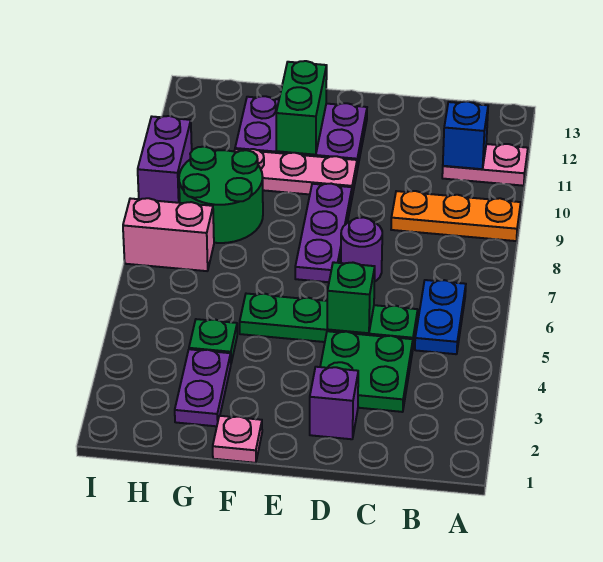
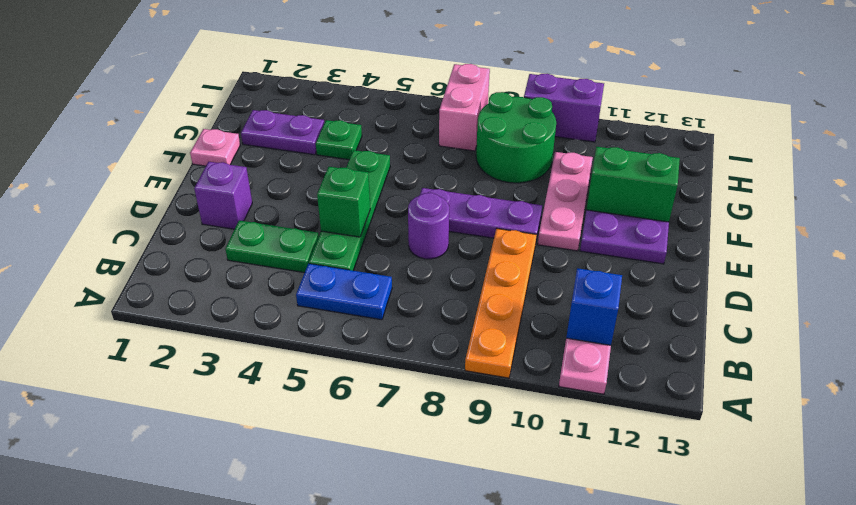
orange plate A9:C9 level 1 -> orange plate A9:D9 level 1
green plate C3:D4 level 1 -> green plate C3:C4 level 1

